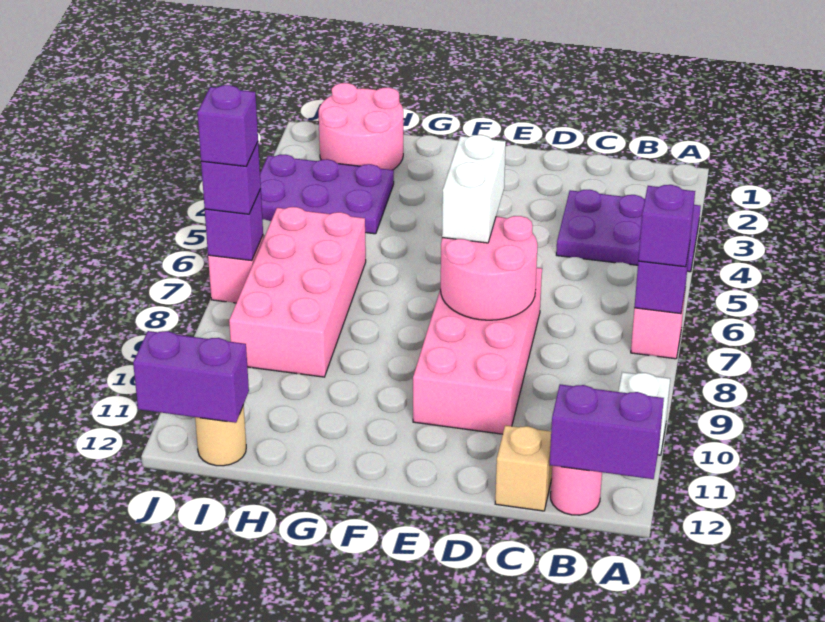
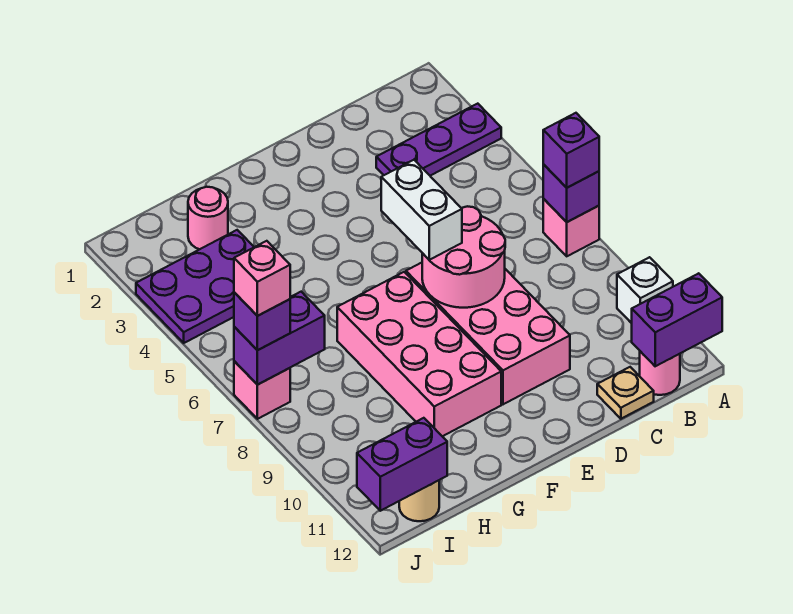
purple plate A3:C4 level 1 -> purple plate A3:C3 level 1
tan brick C12 level 1 -> tan plate C12 level 1
pink round brick H1:I2 level 1 -> pink round brick H2 level 1
pink brick H6:I9 level 1 -> pink brick F7:G10 level 1
purple brick J7 level 2 -> purple brick I7:J7 level 2
purple brick J7 level 4 -> pink brick J7 level 4

